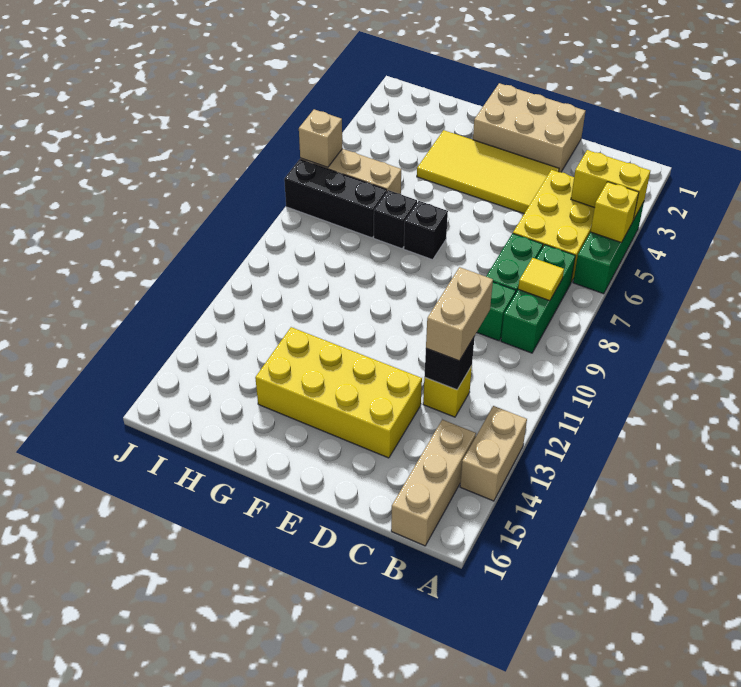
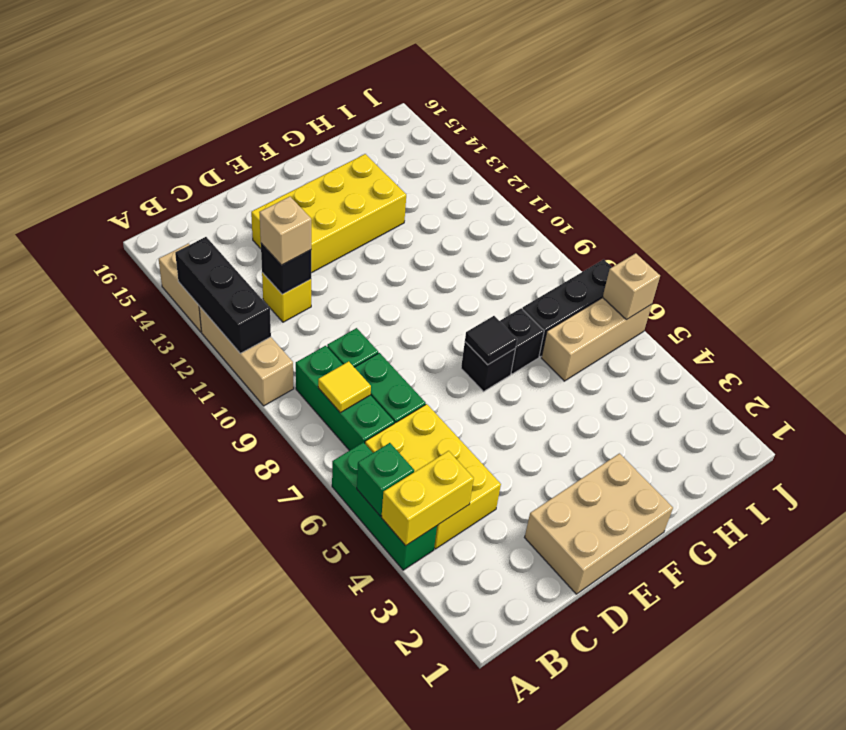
yellow brick A5 level 2 -> green brick A5 level 2
none -> black brick A11:A13 level 2
tan brick B14:B16 level 1 -> tan brick A10:A12 level 1
tan brick C11:C12 level 3 -> tan brick C12 level 3
yellow tile D3:G4 level 1 -> none
none -> black tile F7 level 2

